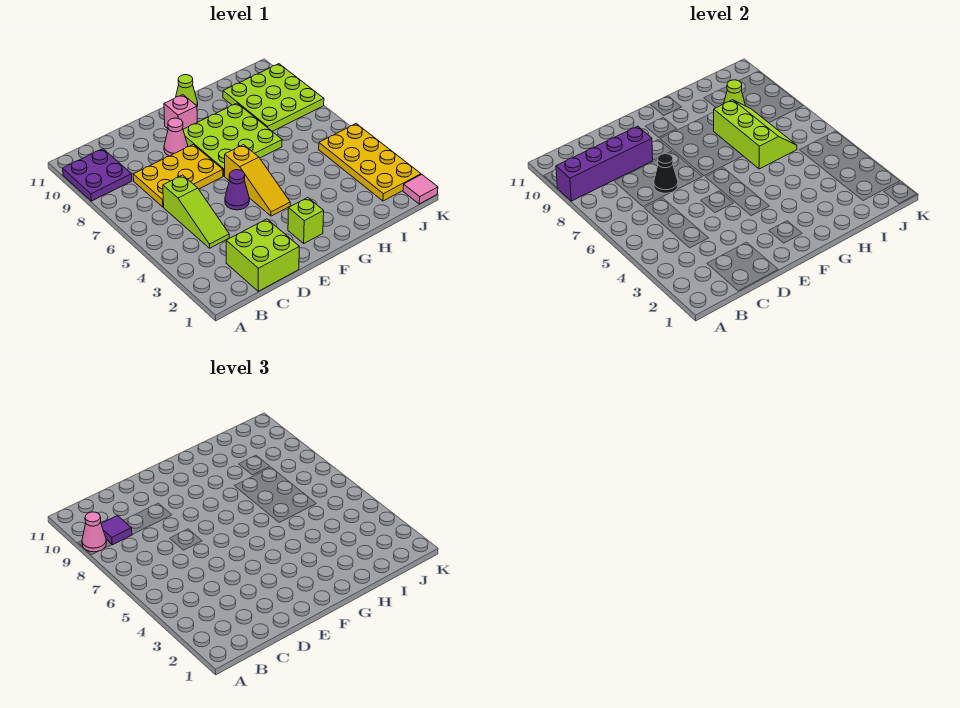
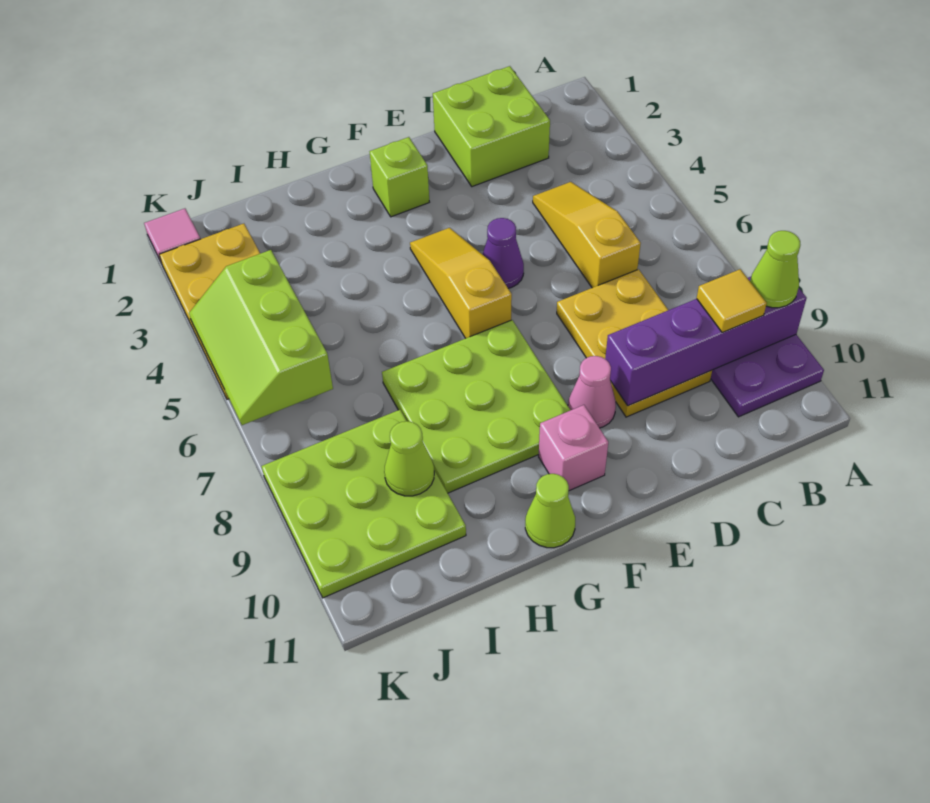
pink cone A9 level 3 -> lime cone A9 level 3
purple tile B9 level 3 -> yellow tile B9 level 3
lime slope C4:C6 level 1 top 6 -> yellow slope C4:C6 level 1 top 6
yellow plate C7:E8 level 1 -> yellow plate C7:D9 level 1
black cone D7 level 2 -> none
lime slope H6:I8 level 2 top H -> lime slope J4:K6 level 2 top J

